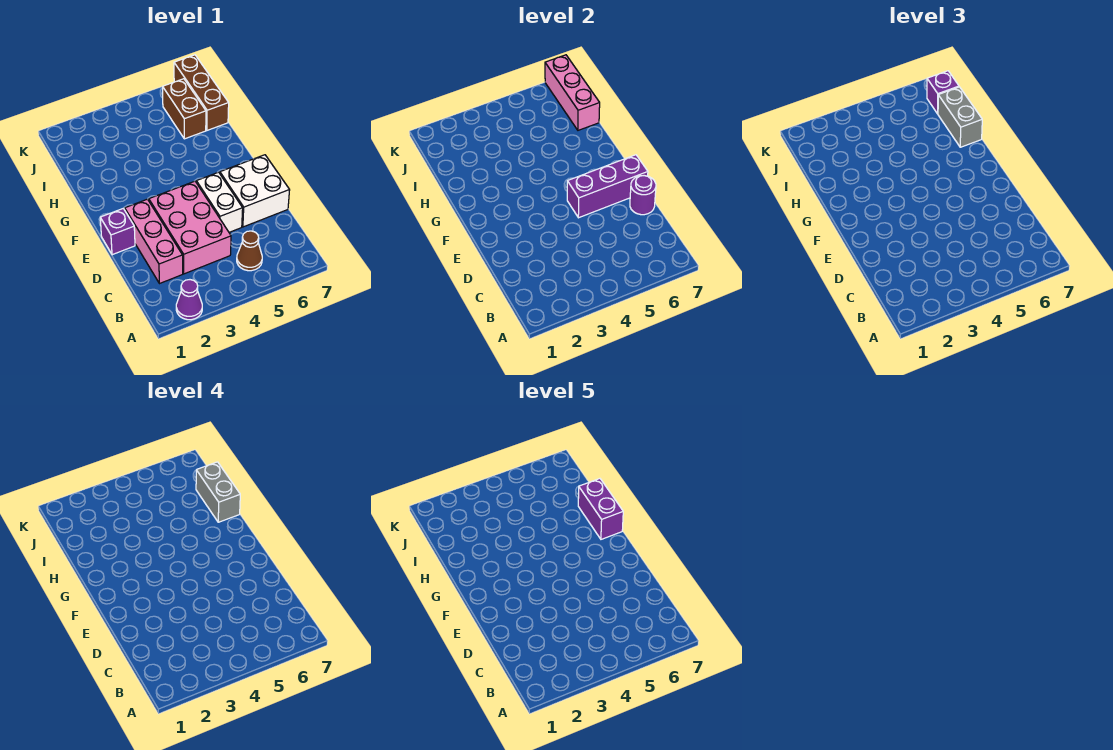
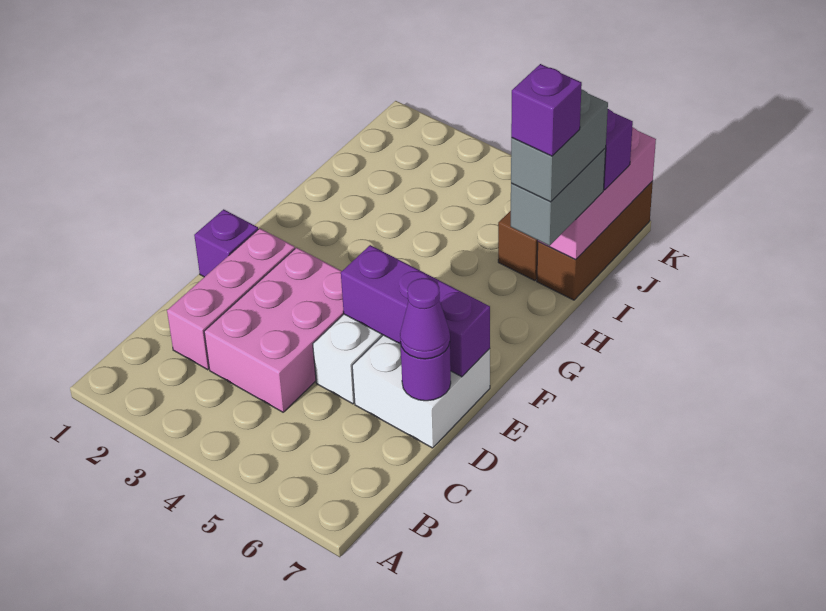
purple cone A2 level 1 -> purple cone D7 level 3
brown cone B5 level 1 -> none
purple brick G7:H7 level 5 -> purple brick H7 level 5

